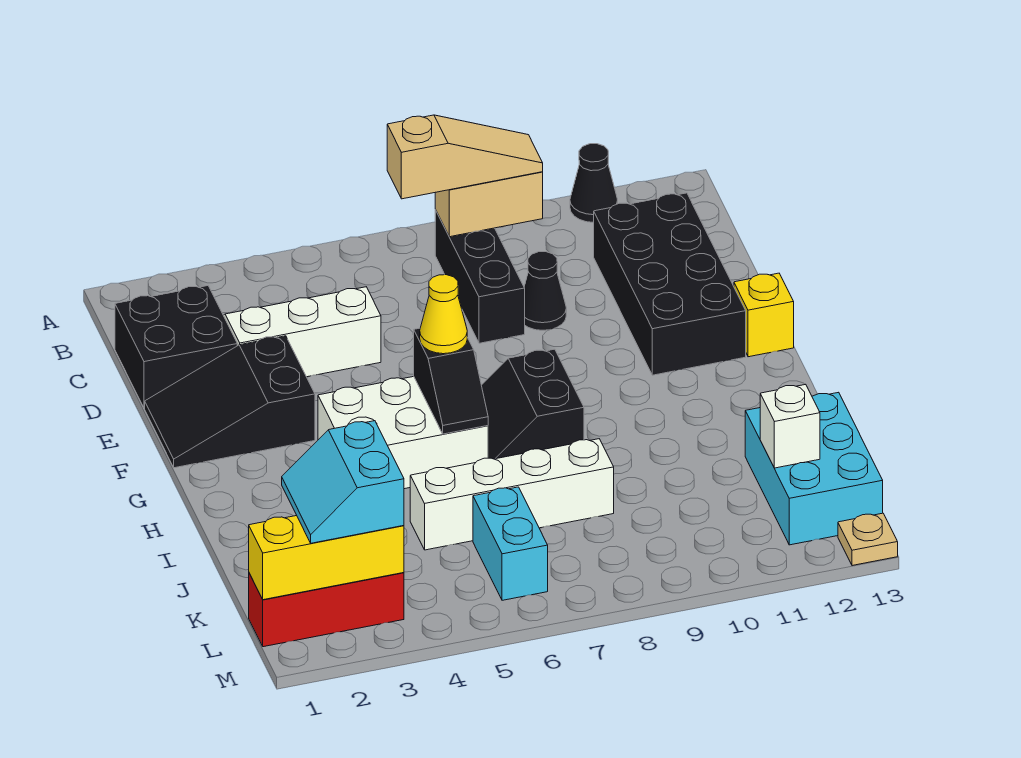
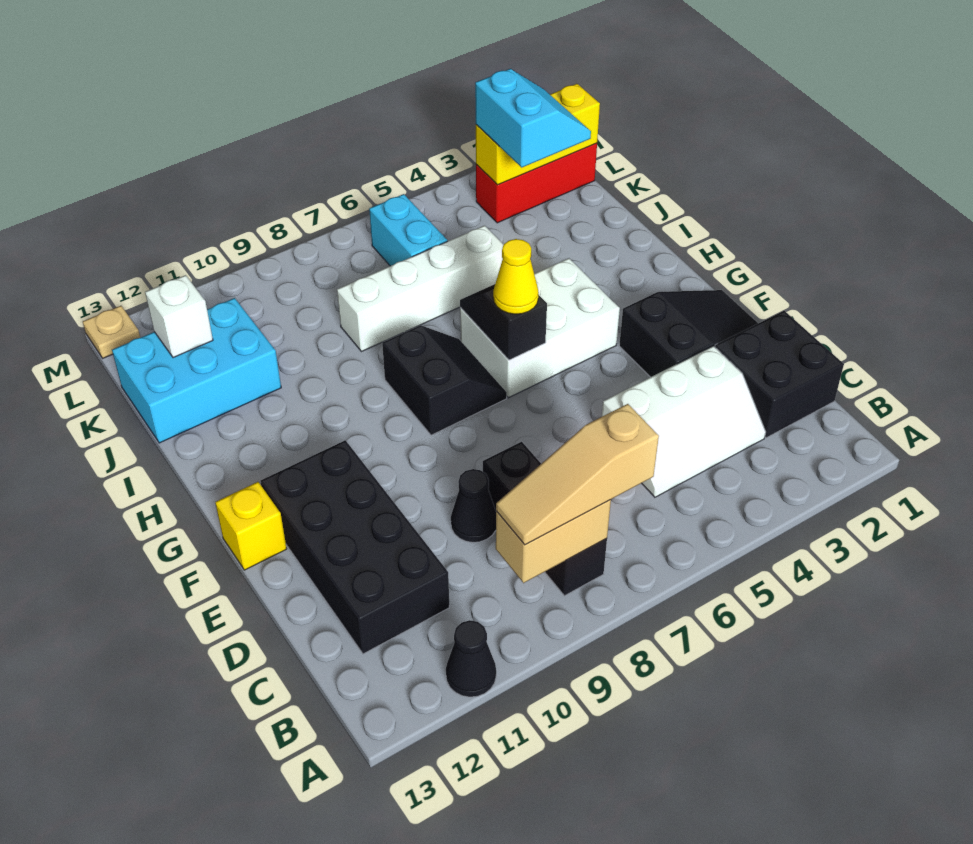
cyan brick J12:L13 level 1 -> cyan brick J11:K13 level 1

